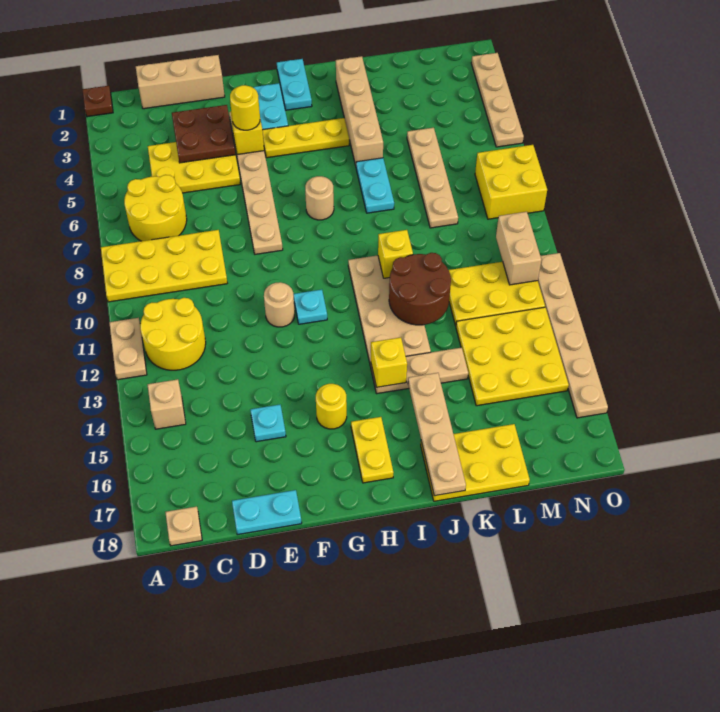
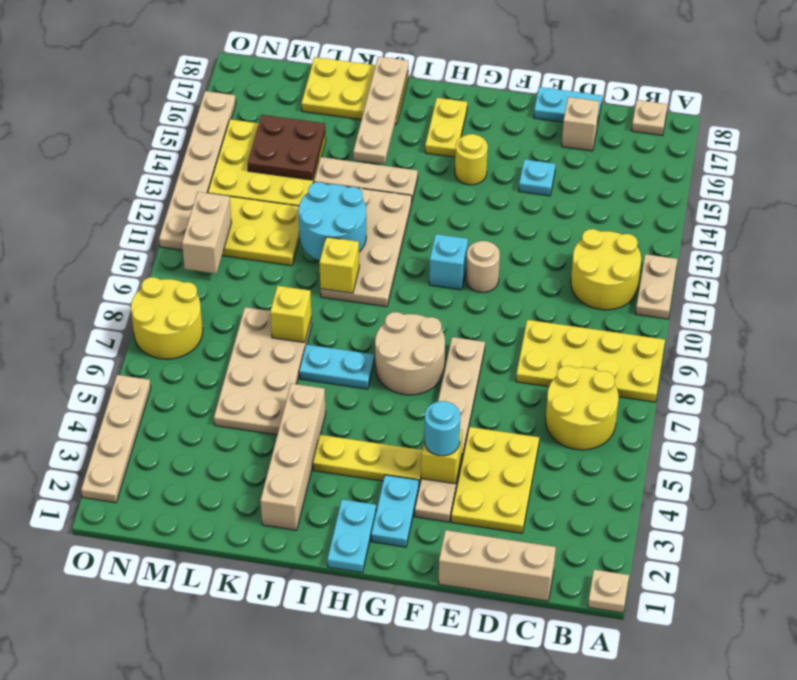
brown plate A1 level 1 -> tan plate A1 level 1
tan brick B14 level 1 -> tan brick D17 level 1
yellow plate C4:E5 level 1 -> yellow plate D3:E5 level 1
brown plate D3:E4 level 2 -> brown plate L14:M15 level 2
yellow round brick F4 level 3 -> cyan round brick F4 level 3
cyan plate G11 level 1 -> cyan brick G11 level 1
tan round brick H7 level 1 -> tan round brick G7:H8 level 1
yellow brick I14 level 2 -> yellow brick K8 level 2
cyan plate J6:J7 level 1 -> cyan plate I7:J7 level 1
brown round brick J11:K12 level 2 -> cyan round brick J11:K12 level 2
tan plate L5:L8 level 1 -> tan plate K5:L8 level 1
yellow brick N7:O8 level 1 -> yellow round brick N7:O8 level 1

